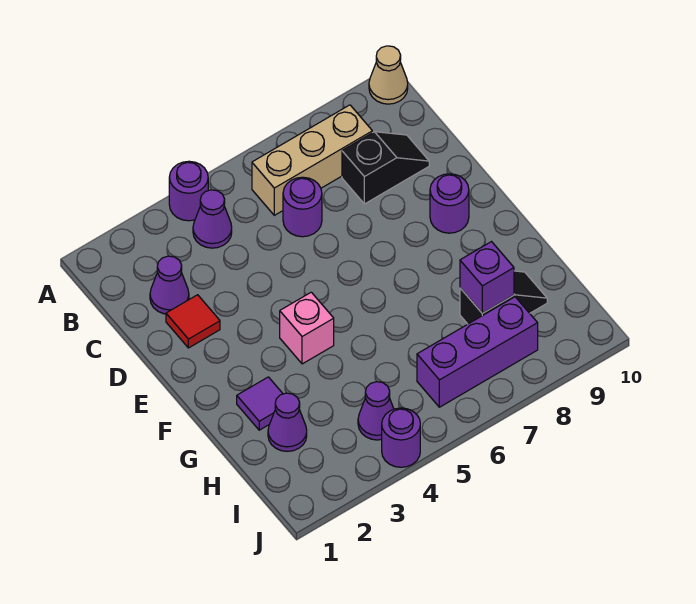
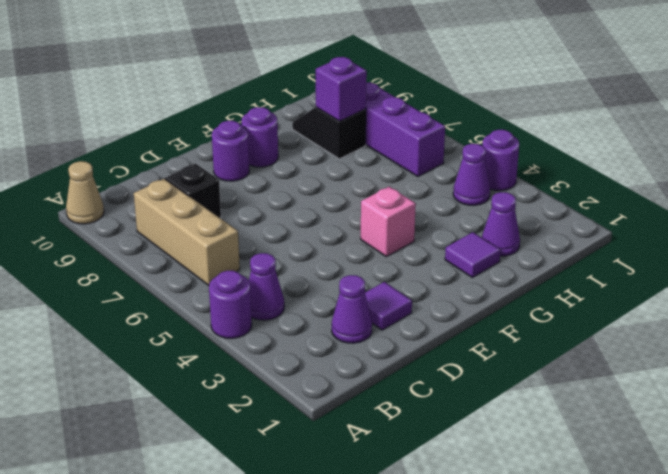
purple round brick C6 level 1 -> purple round brick F9 level 1
red tile D2 level 1 -> purple tile D2 level 1

